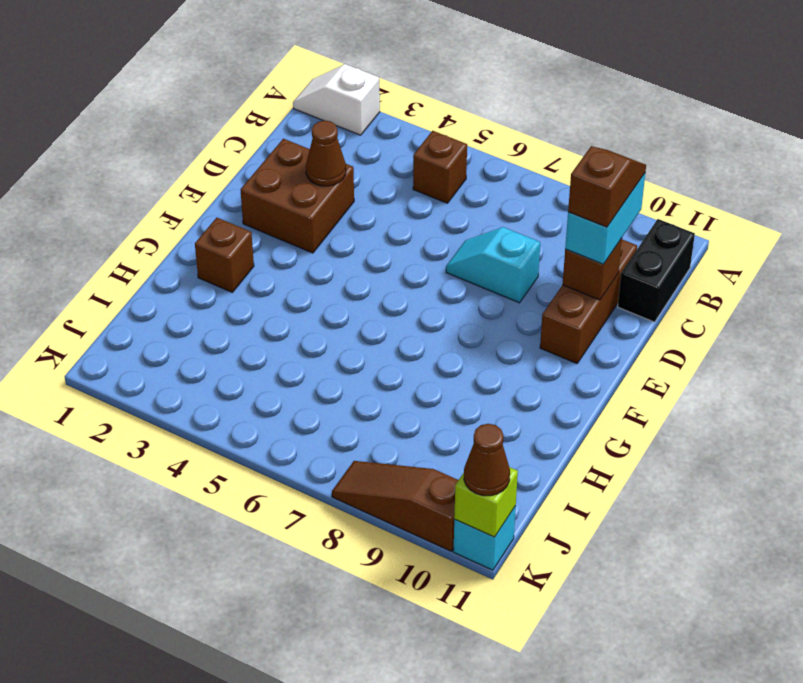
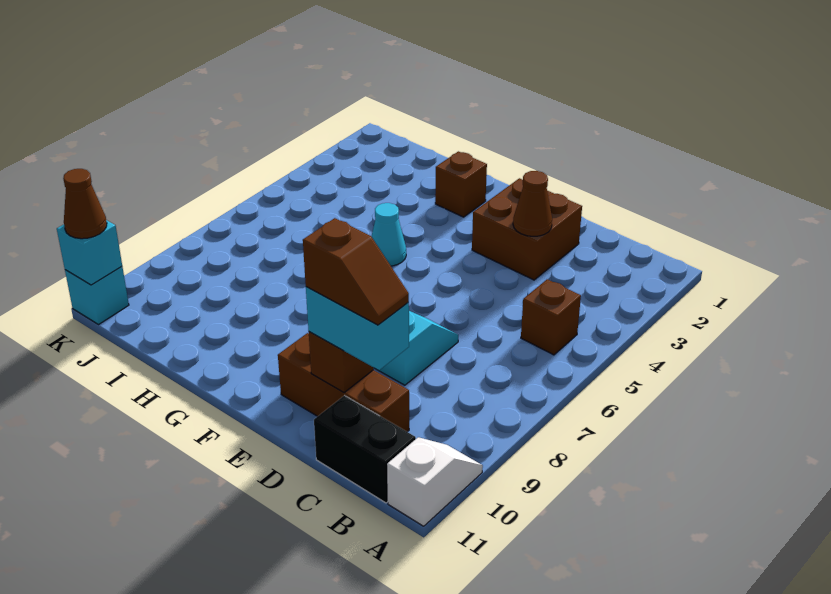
white slope A1:A2 level 1 top 2 -> white slope A10:A11 level 1 top 11
none -> cyan cone G5 level 1
brown slope K8:K10 level 1 top 10 -> none
lime brick K11 level 2 -> cyan brick K11 level 2

